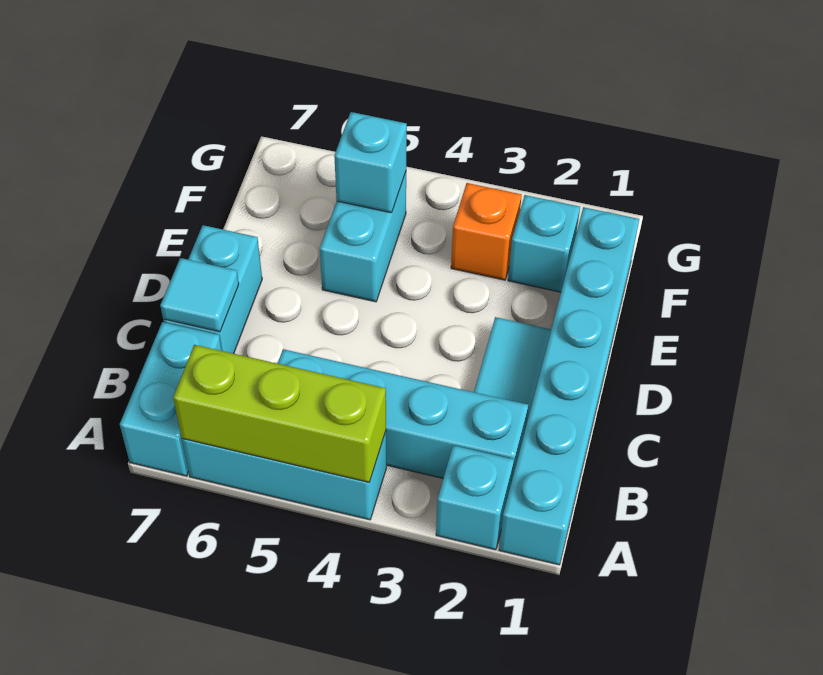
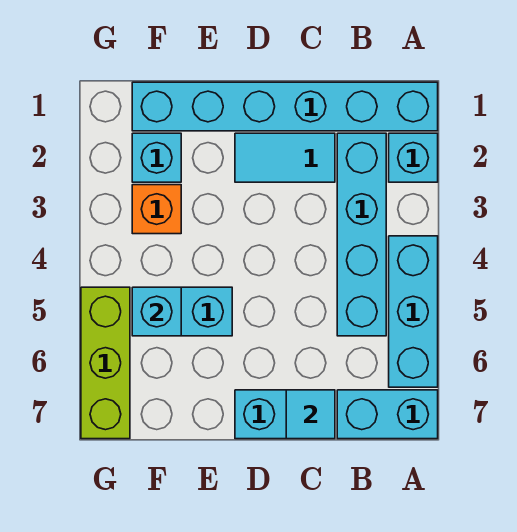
lime brick A4:A6 level 2 -> lime brick G5:G7 level 1

